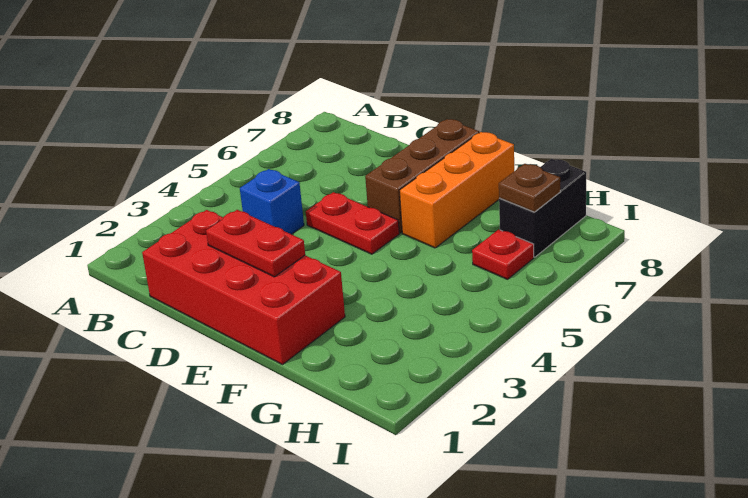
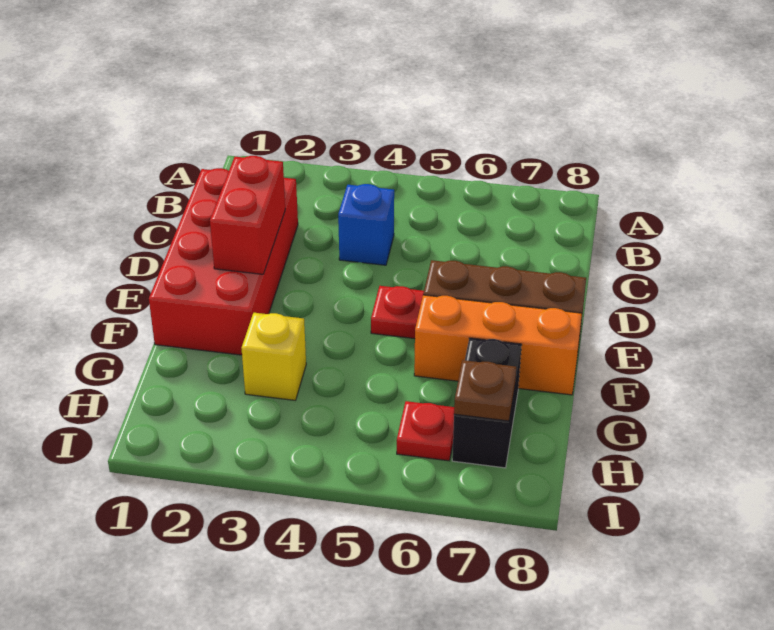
red plate D2:E2 level 2 -> red brick D2:E2 level 2
red plate D5:E5 level 1 -> red plate E5 level 1
none -> yellow brick G3 level 1
black brick H7:H8 level 1 -> black brick G7:H7 level 1

